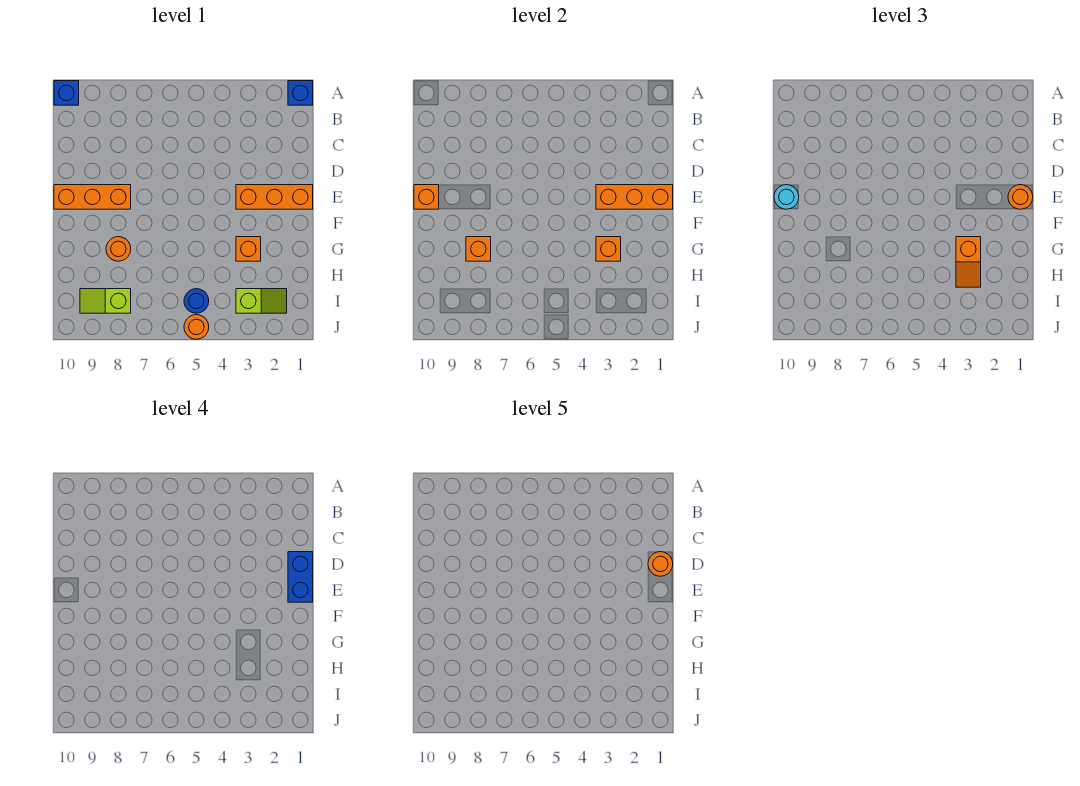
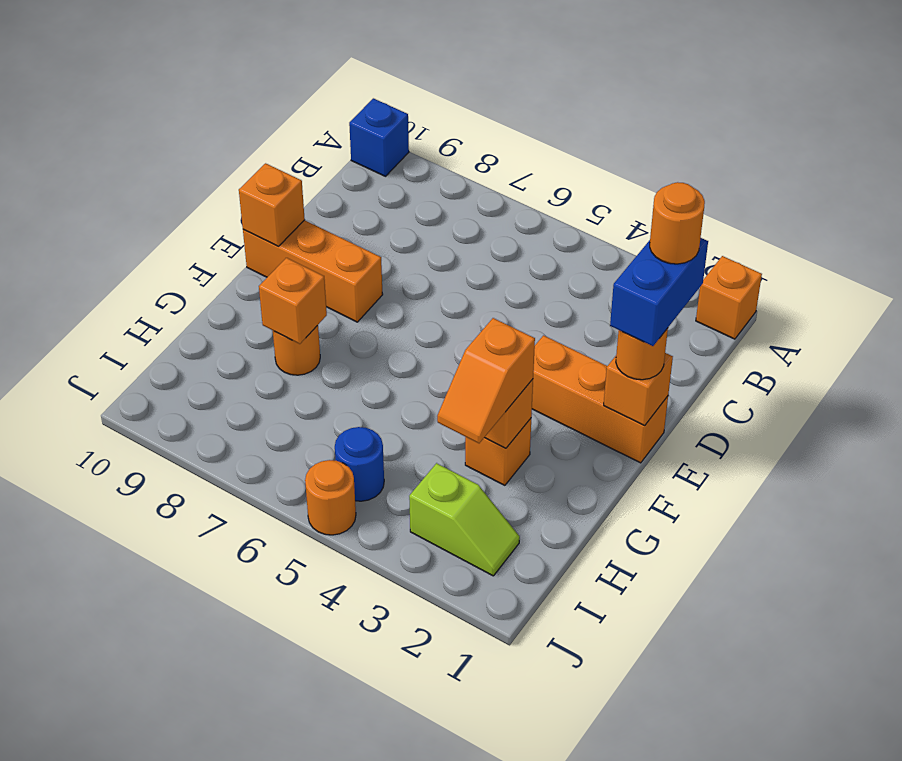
blue brick A1 level 1 -> orange brick A1 level 1
orange brick E1:E3 level 2 -> orange brick E1 level 2
cyan round brick E10 level 3 -> none
lime slope I8:I9 level 1 top 8 -> none

